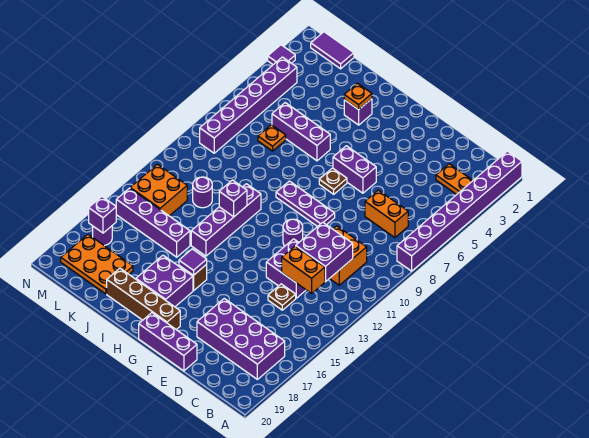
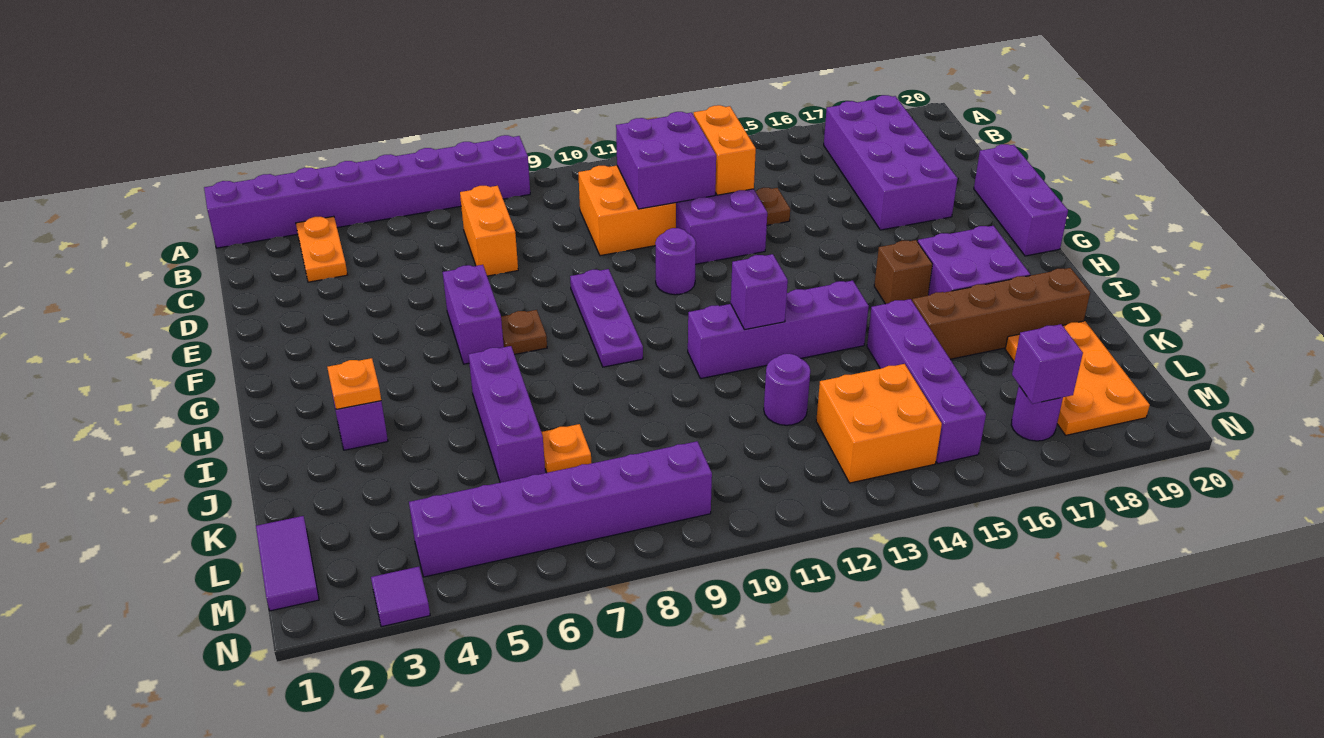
brown brick G19:J19 level 1 -> brown brick J16:J19 level 1
purple tile H16 level 2 -> none

